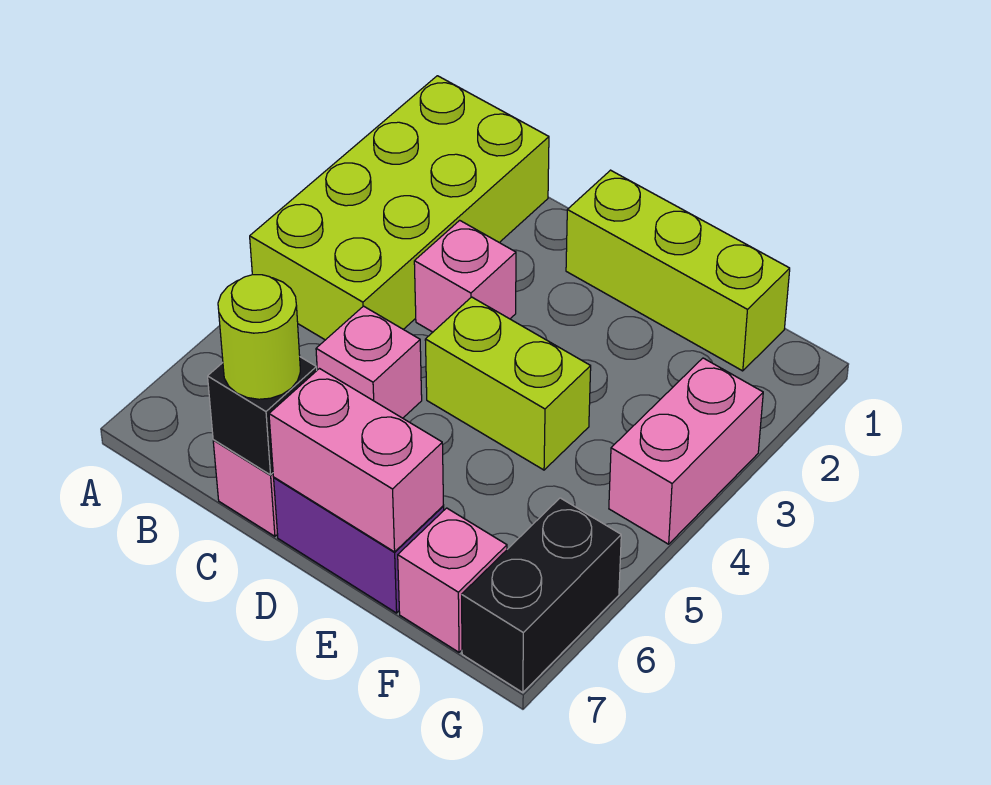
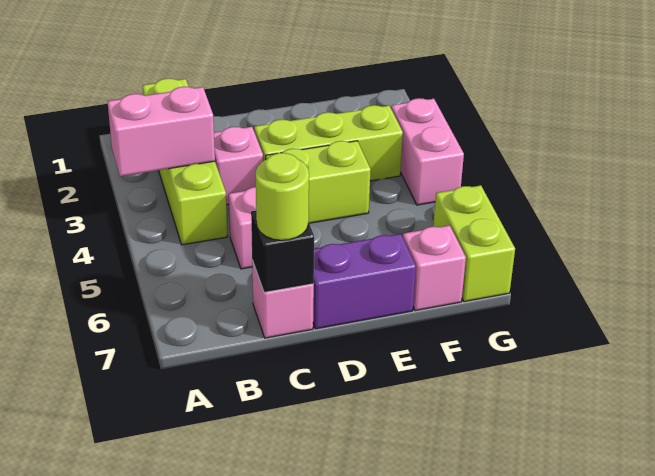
lime brick A1:B4 level 1 -> lime brick B1:B4 level 1
lime brick D1:F1 level 1 -> lime brick D3:F3 level 1
pink brick D7:E7 level 2 -> pink brick A3:B3 level 2
black brick G6:G7 level 1 -> lime brick G6:G7 level 1

